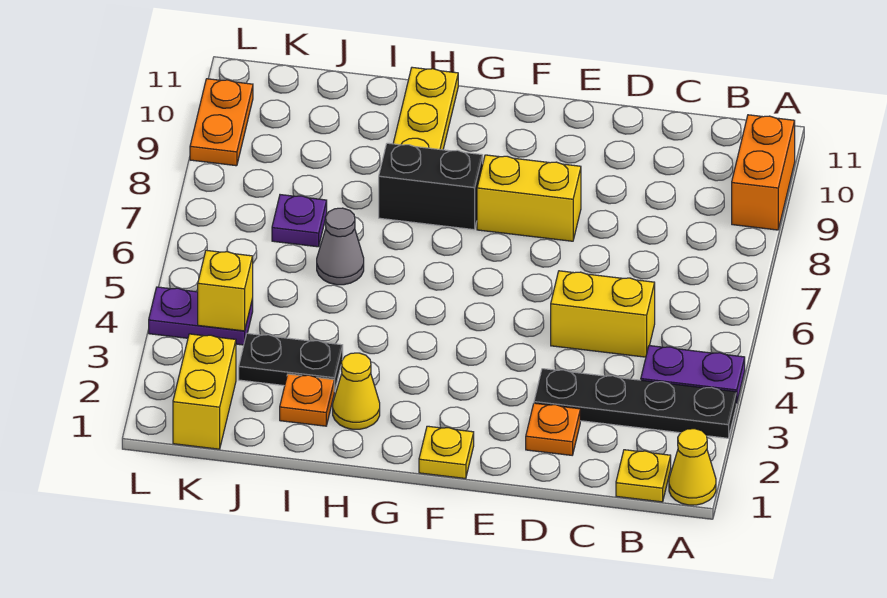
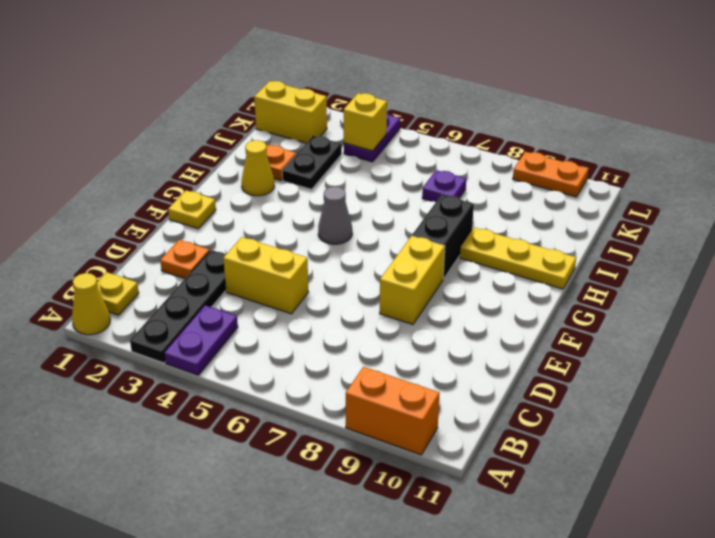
yellow brick C5:D5 level 1 -> yellow brick D4:D5 level 1
grey cone I6 level 1 -> grey cone G5 level 1

